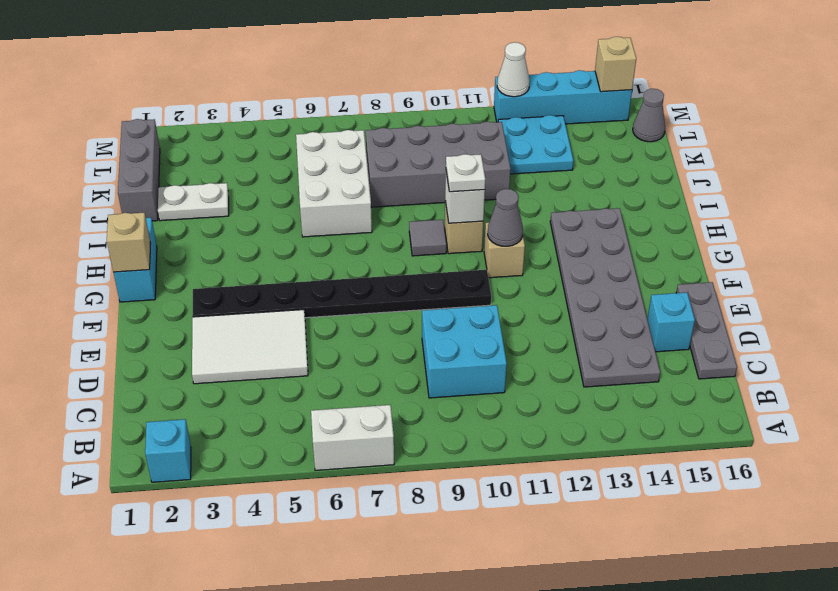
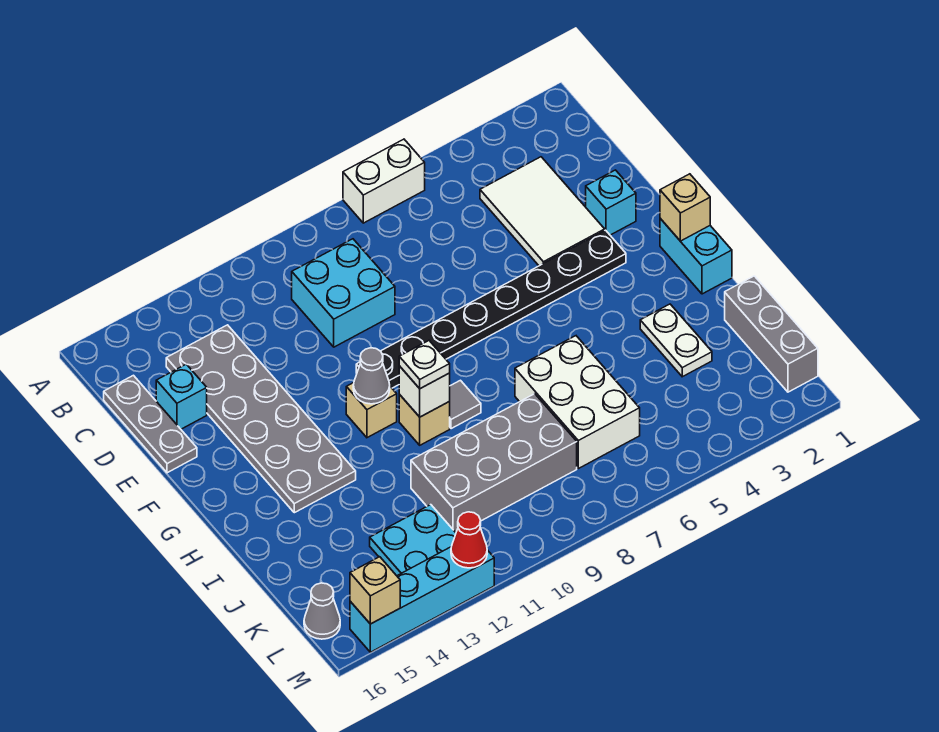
cyan brick A2 level 1 -> cyan brick E2 level 1
white tile D3:E5 level 1 -> white tile C3:E4 level 1
white plate J2:J3 level 1 -> white plate I3:J3 level 1
white cone M12 level 2 -> red cone M12 level 2

